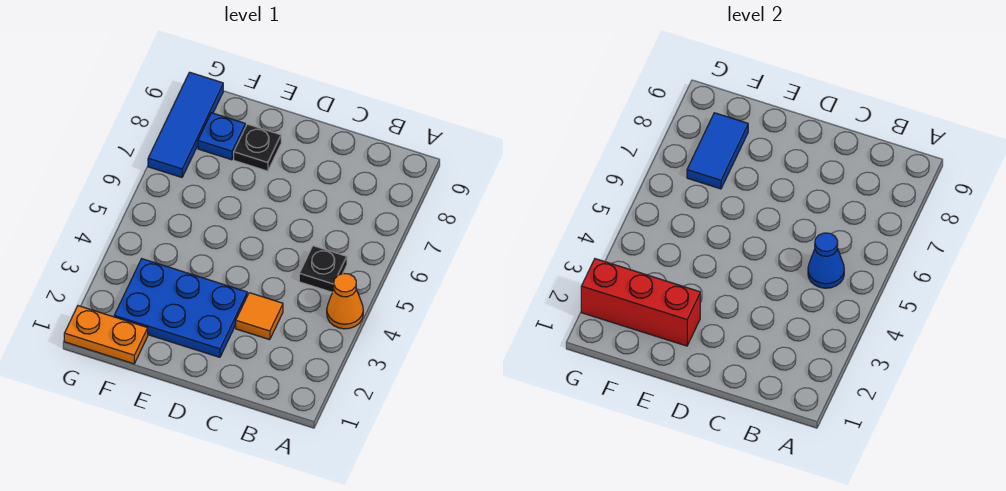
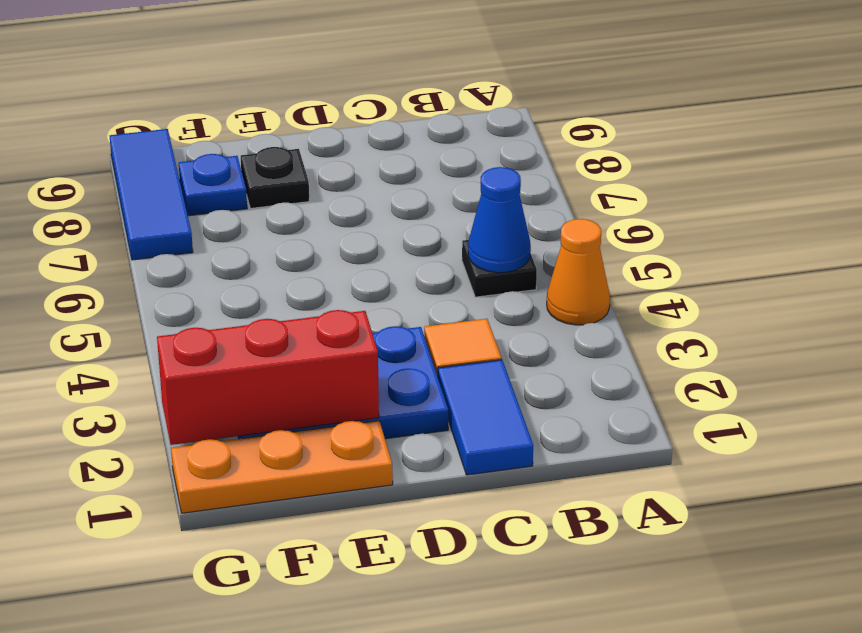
orange plate F1:G1 level 1 -> orange plate E1:G1 level 1
blue tile F7:F8 level 2 -> blue tile C1:C2 level 1

